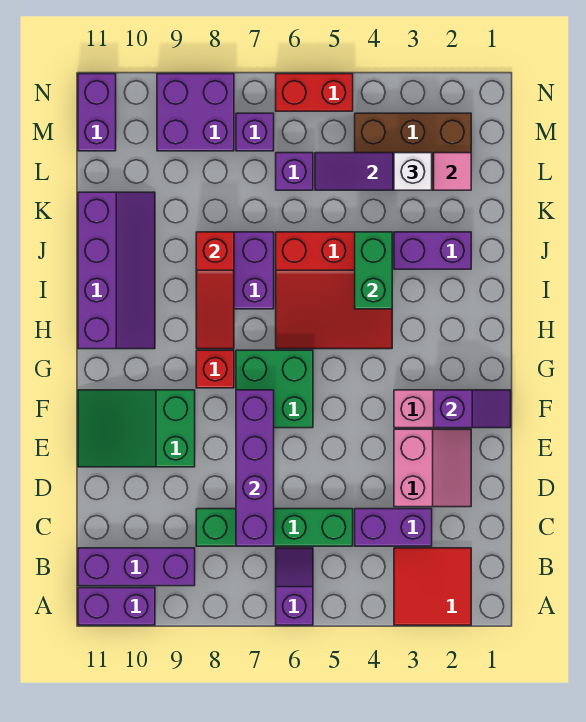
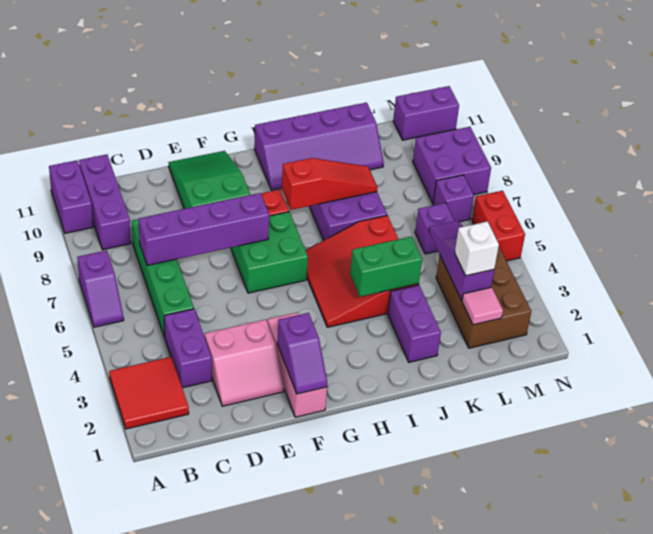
purple slope A6:B6 level 1 top A -> purple slope A6:A7 level 1 top 7
red slope H8:J8 level 2 top J -> red slope H8:J8 level 2 top H

